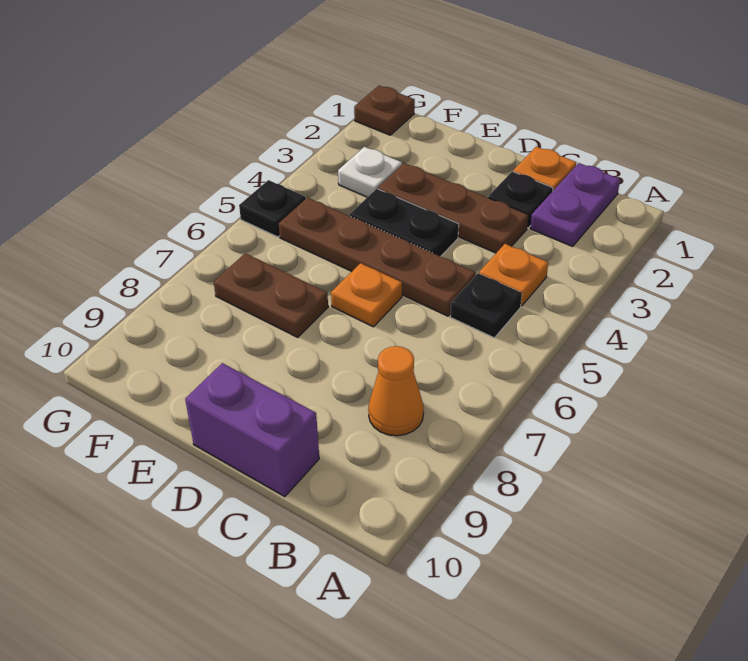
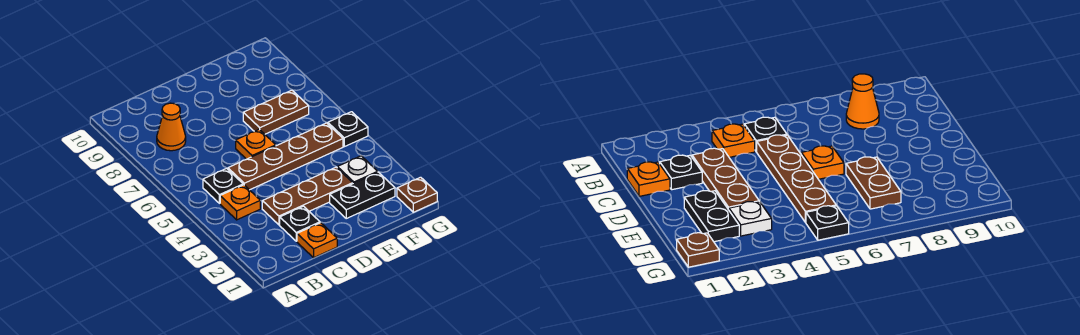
purple plate B1:B2 level 1 -> none
purple brick C10:D10 level 1 -> none
black plate D4:E4 level 1 -> black plate E2:F2 level 1

